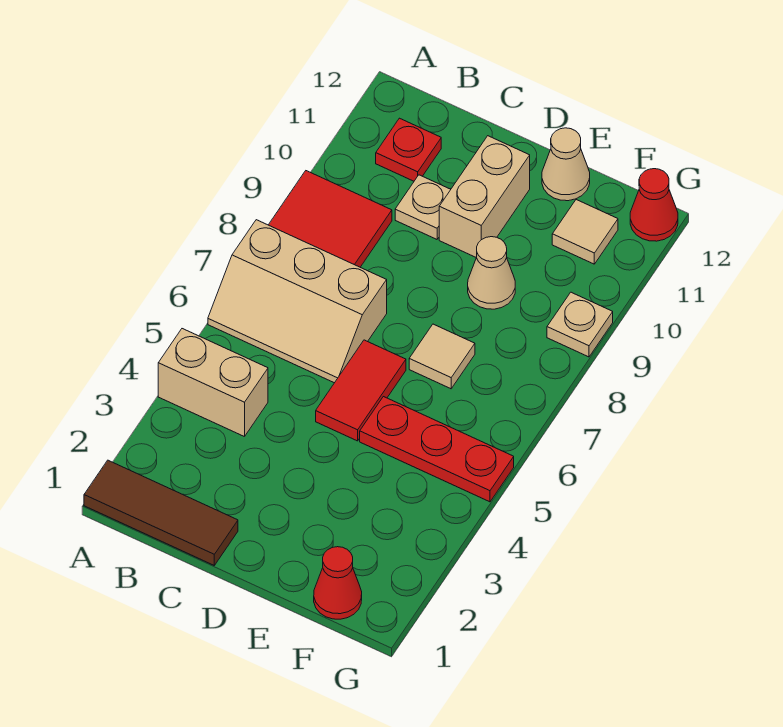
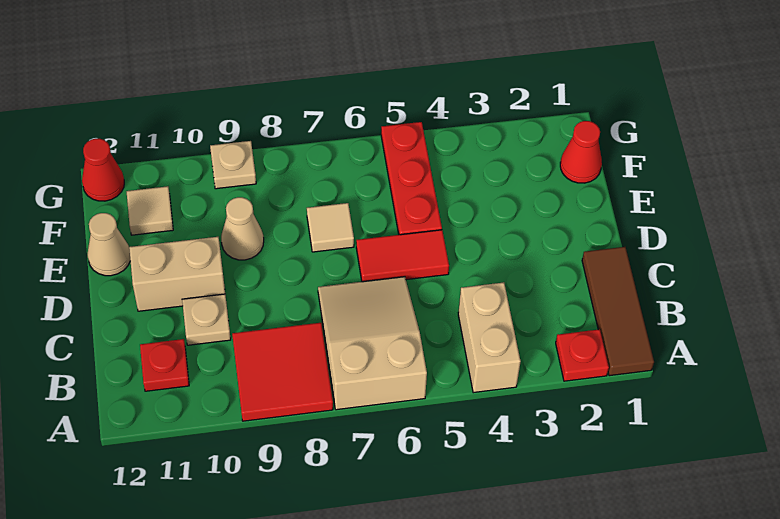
none -> red plate A2 level 1
tan slope A6:C7 level 1 top 7 -> tan slope A6:C7 level 1 top A

